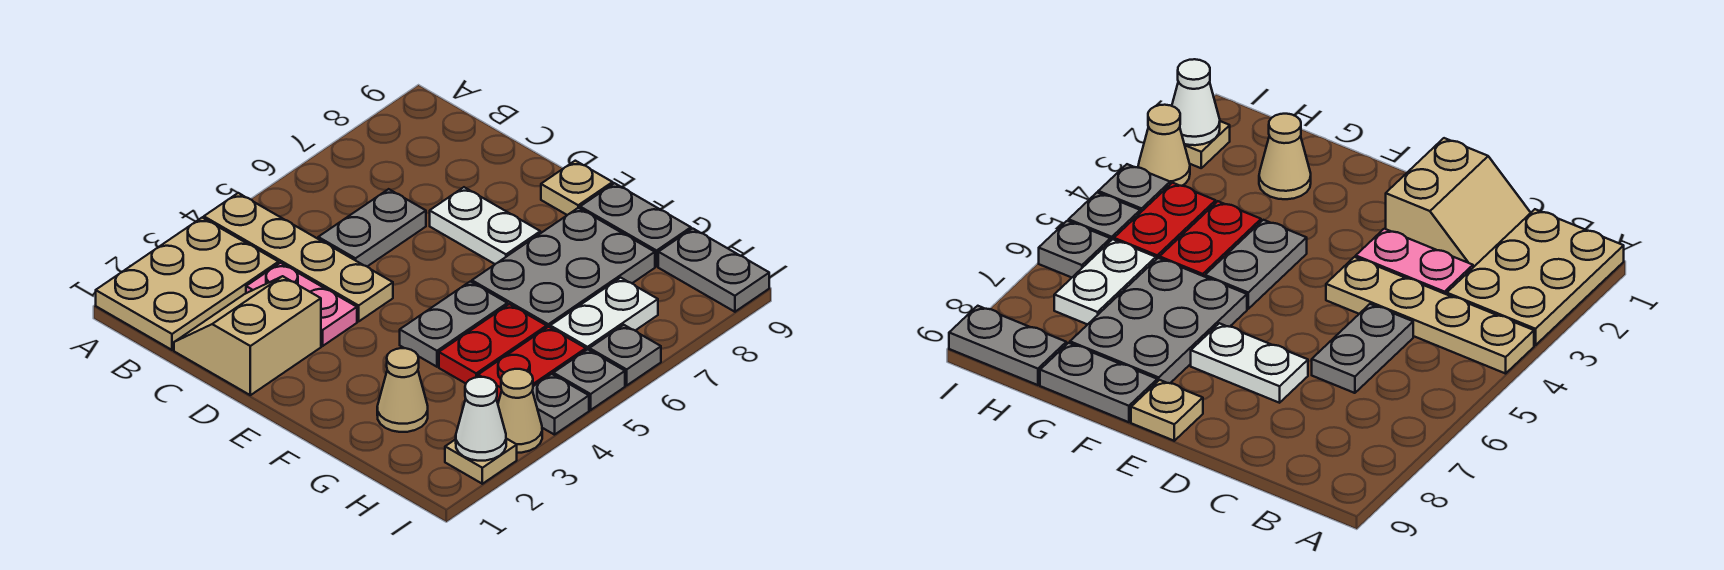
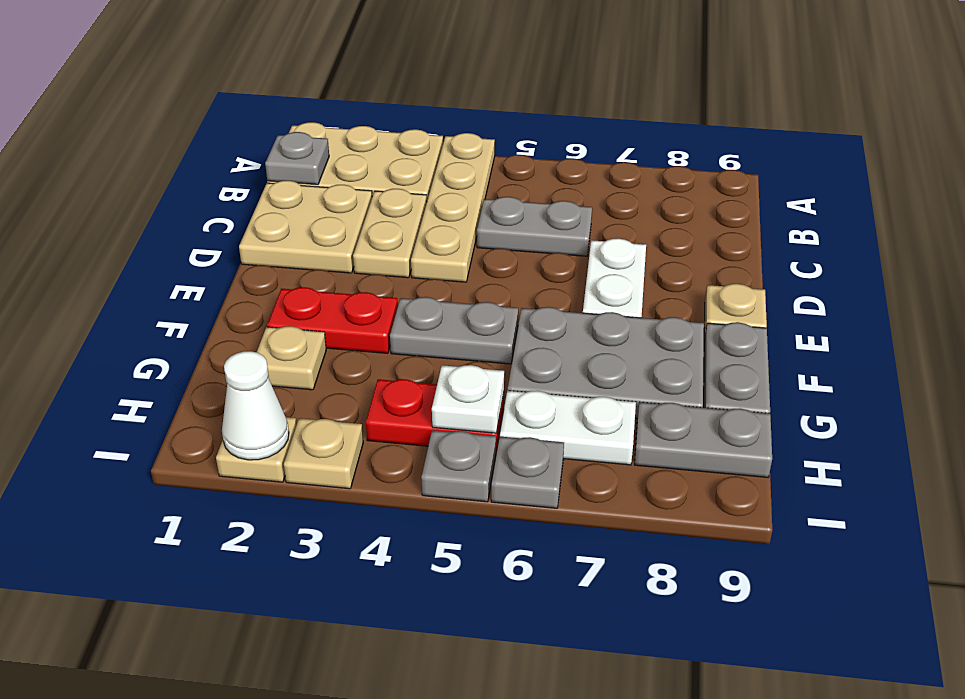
tan slope C1:D2 level 1 top D -> tan plate C1:D2 level 1
pink plate C3:D3 level 1 -> tan plate C3:D3 level 1
tan cone G2 level 1 -> tan plate G2 level 1
red plate G4:G5 level 1 -> red plate F2:F3 level 1
none -> white plate H5 level 2
grey plate H9:I9 level 1 -> grey plate H8:H9 level 1
tan cone I3 level 1 -> tan plate I3 level 1
grey plate I4 level 1 -> grey plate B1 level 2

